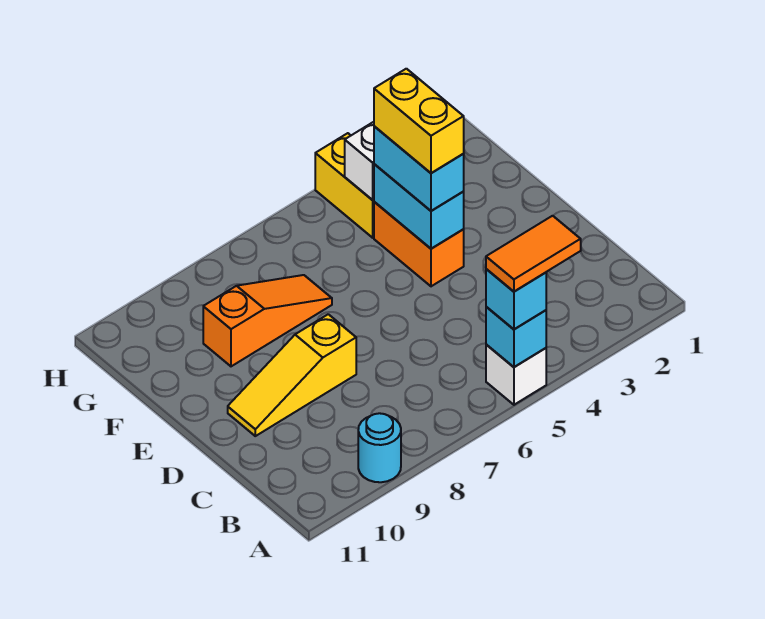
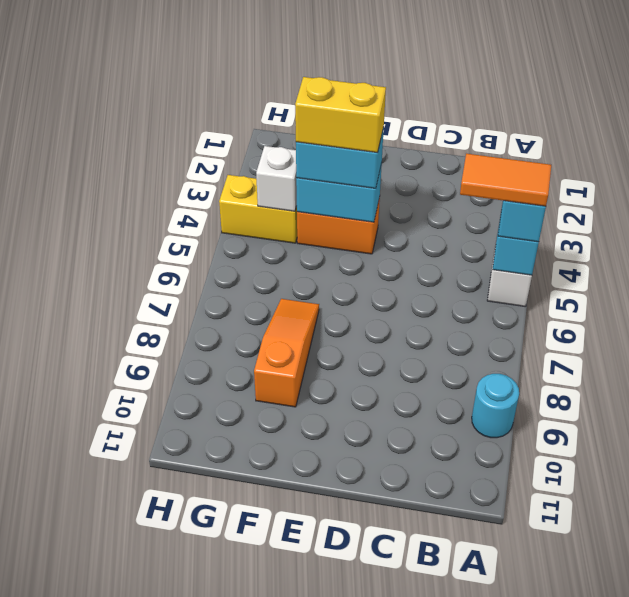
orange tile A4:A5 level 4 -> orange tile A5:B5 level 4
yellow slope D8:D10 level 1 top 8 -> none

